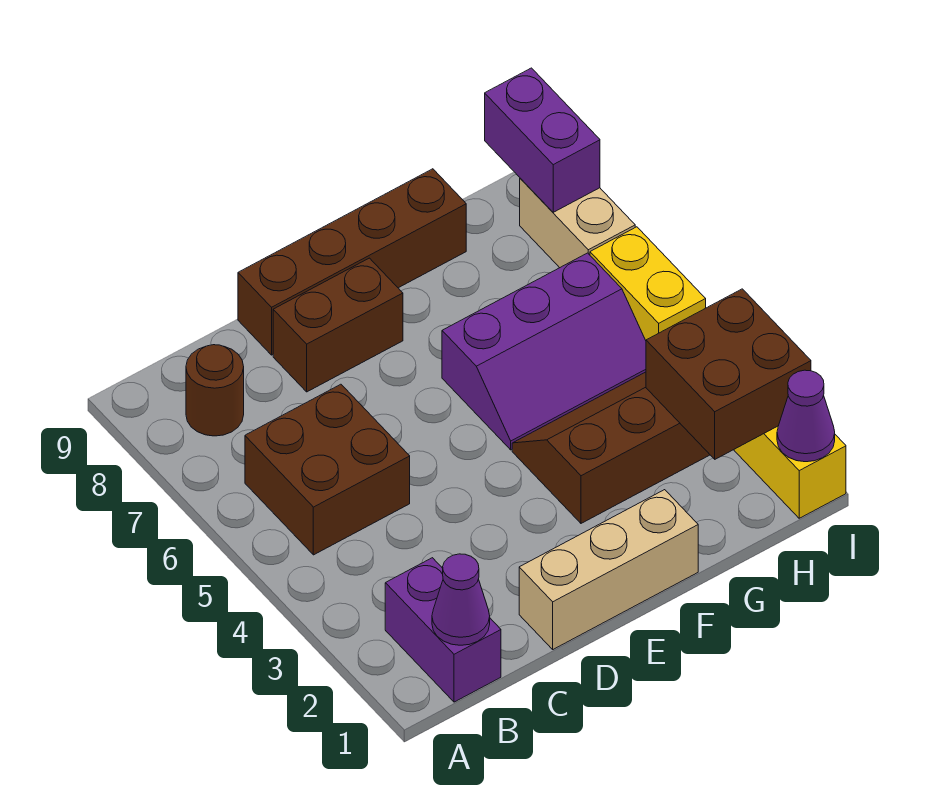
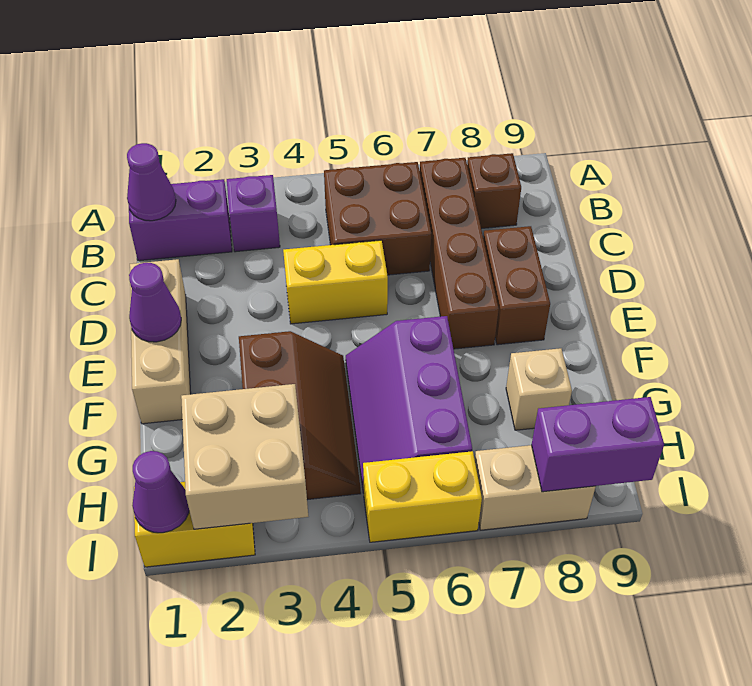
none -> purple brick B3 level 1
brown round brick B8 level 1 -> brown brick B8 level 1
none -> yellow brick D4:D5 level 1
brown brick D9:G9 level 1 -> brown brick B7:E7 level 1
none -> purple cone E1 level 2
none -> tan brick G8 level 1
brown brick H2:I3 level 2 -> tan brick H2:I3 level 2

